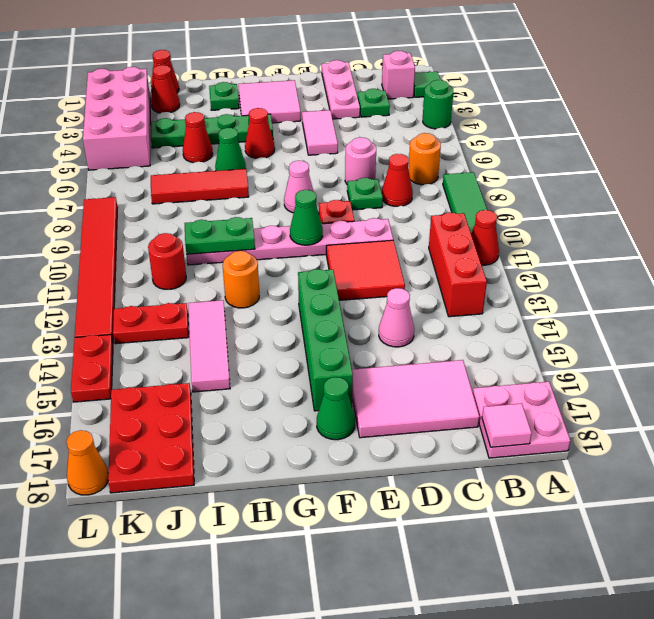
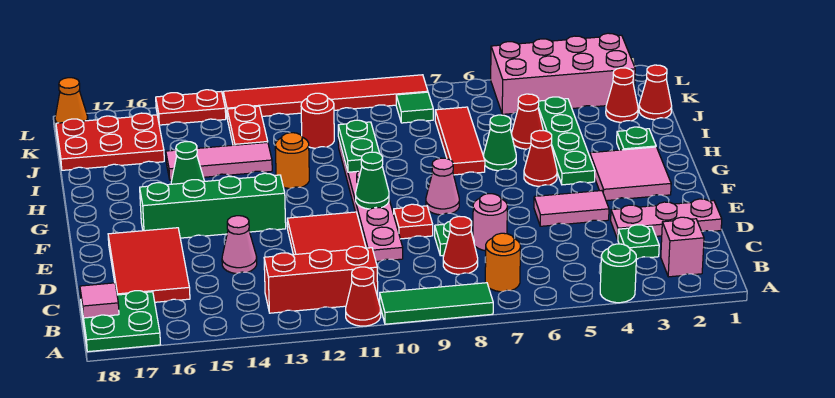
green tile A2 level 1 -> green tile K8 level 1
pink plate A17:B18 level 1 -> green plate A17:B18 level 1
pink tile C16:E17 level 1 -> red tile C16:E17 level 1
green cone F17 level 1 -> green cone H15 level 1

